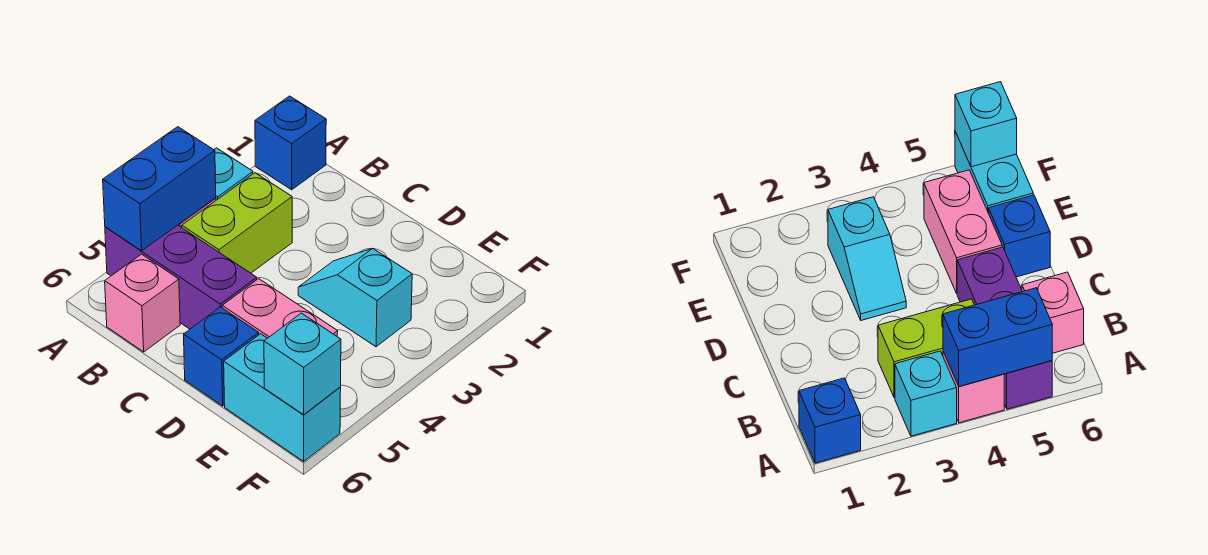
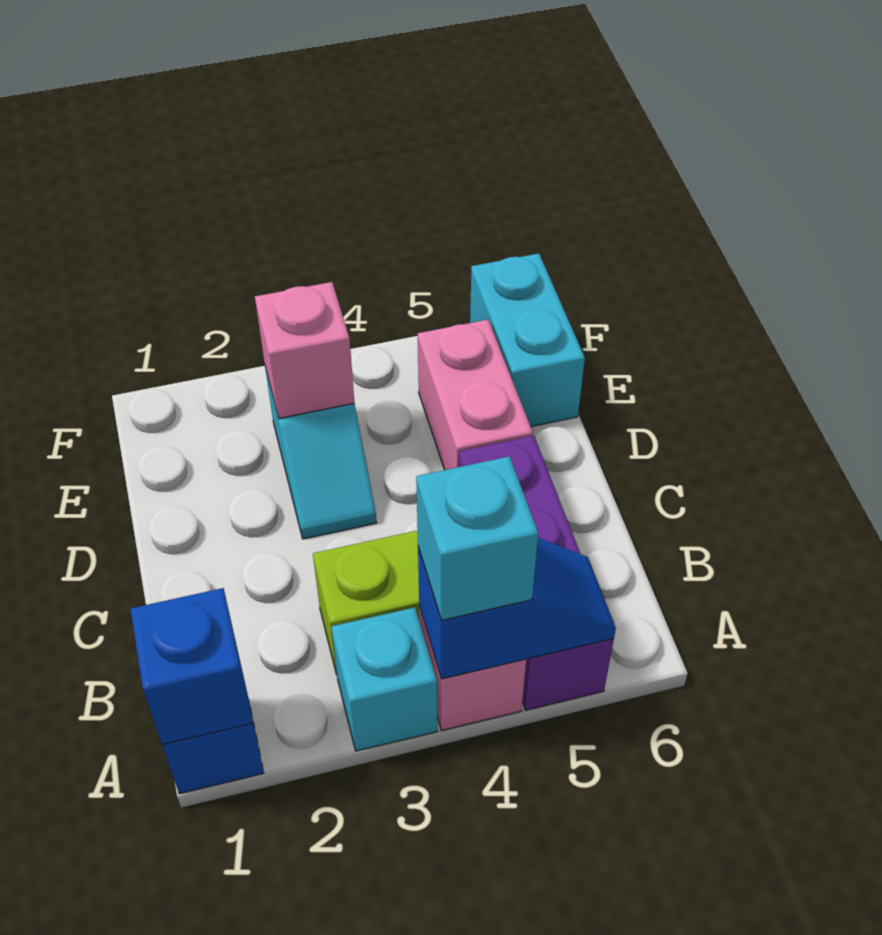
blue brick A4:A5 level 2 -> blue slope A4:A5 level 2 top 4
pink brick B6 level 1 -> pink brick E3 level 2
blue brick D6 level 1 -> blue brick A1 level 2
cyan brick F6 level 2 -> cyan brick A4 level 3

